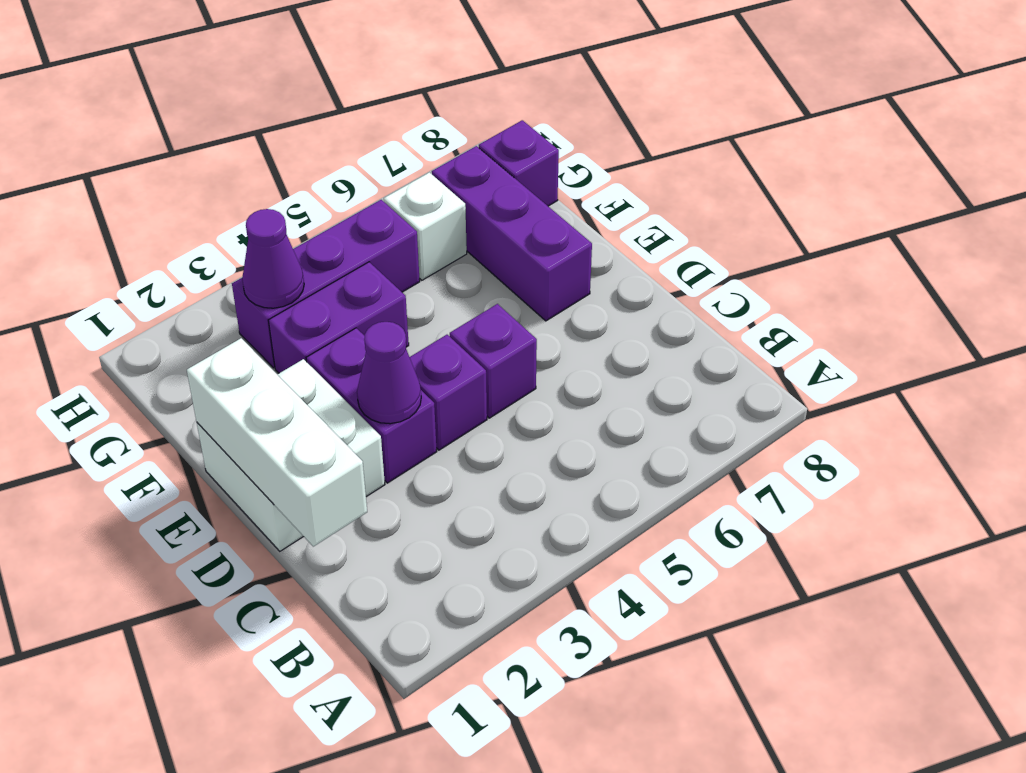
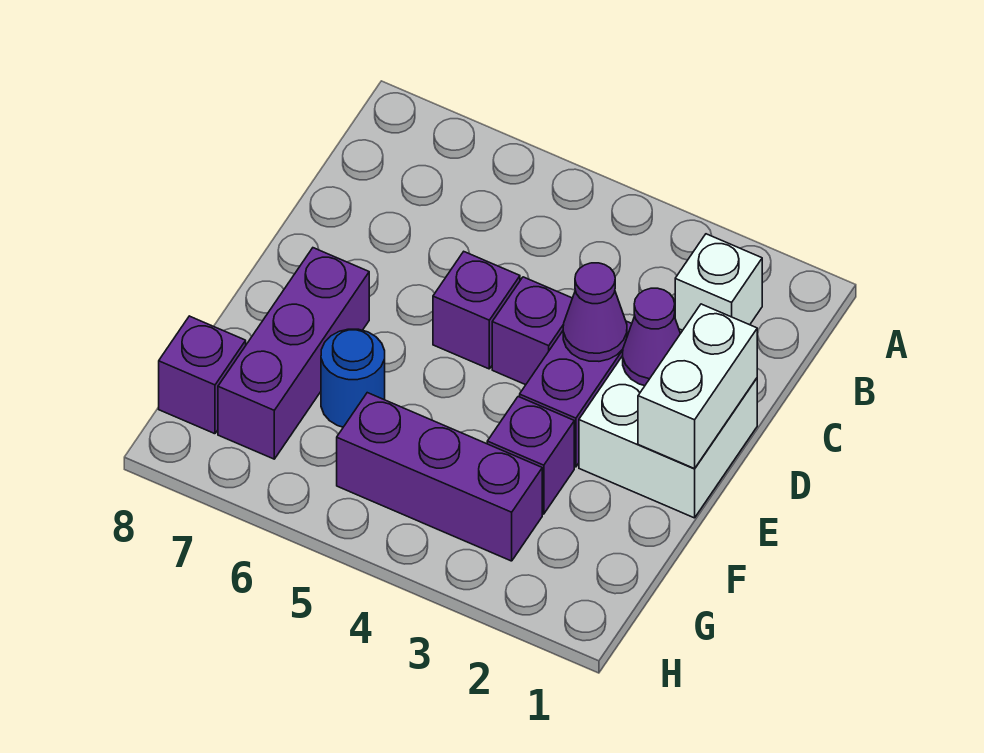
white brick C1:E1 level 2 -> white brick D1:E1 level 2
purple brick F3:F4 level 1 -> purple brick F3 level 1
none -> blue round brick F6 level 1
purple cone G3 level 2 -> purple cone D2 level 2
white brick G6 level 1 -> white brick B2 level 1

